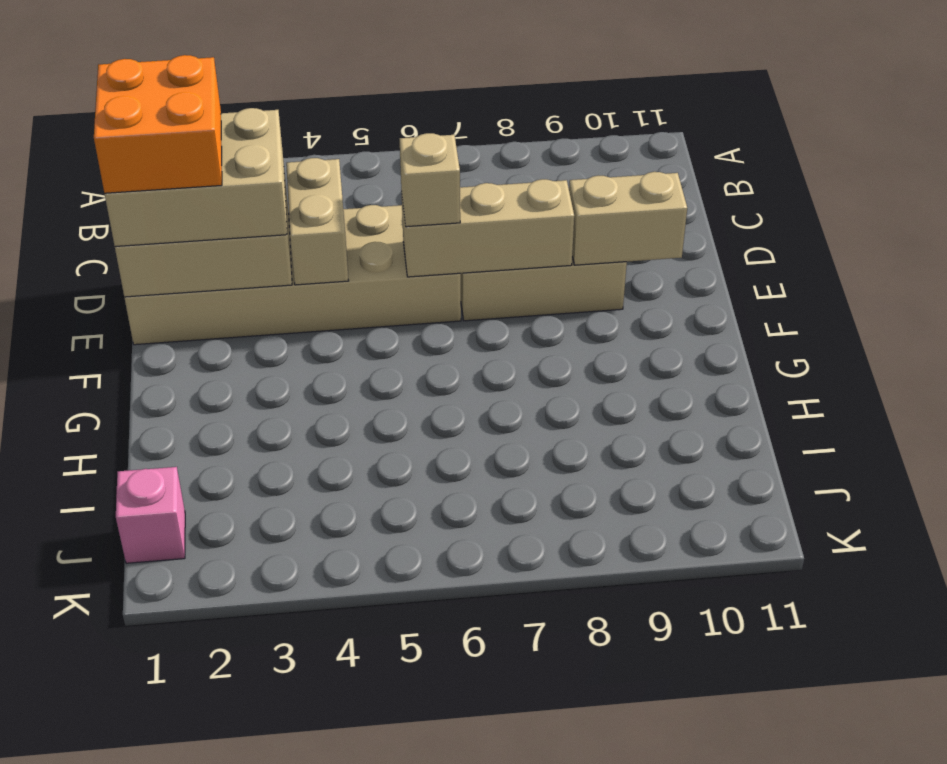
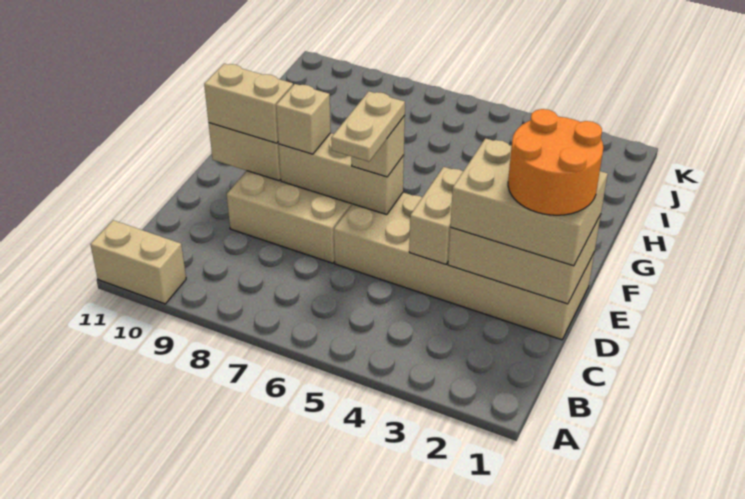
none -> tan brick A10:A11 level 1
orange brick D1:E2 level 4 -> orange round brick D1:E2 level 4
none -> tan plate D6:E6 level 4
none -> tan brick E8 level 3
none -> tan brick E9:E10 level 3
pink brick J1 level 1 -> none

